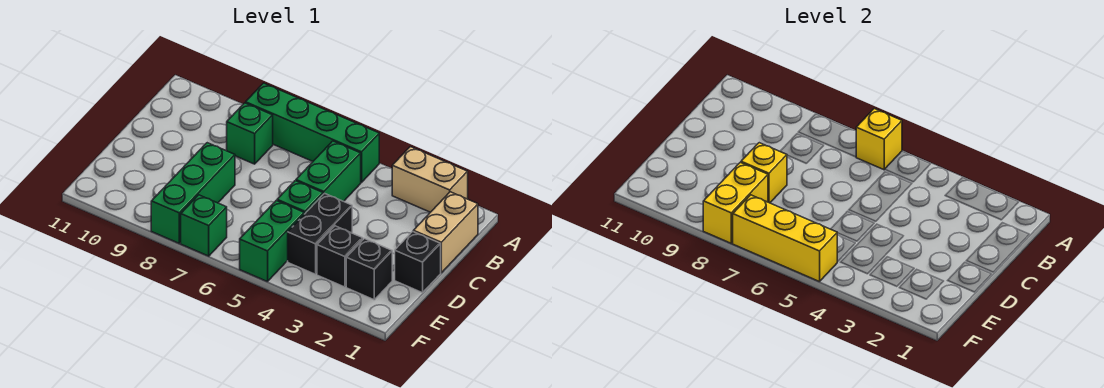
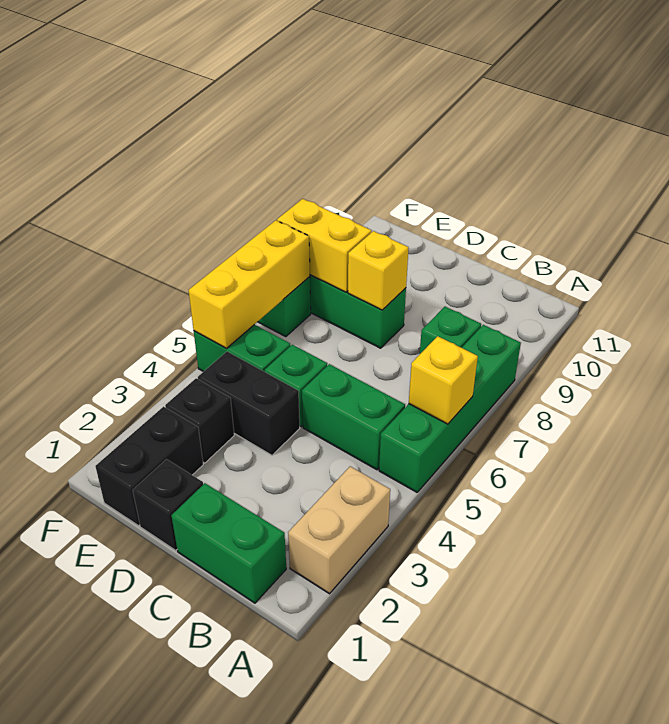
tan brick B1:C1 level 1 -> green brick B1:C1 level 1
black brick E2 level 1 -> black brick E1:E2 level 1

